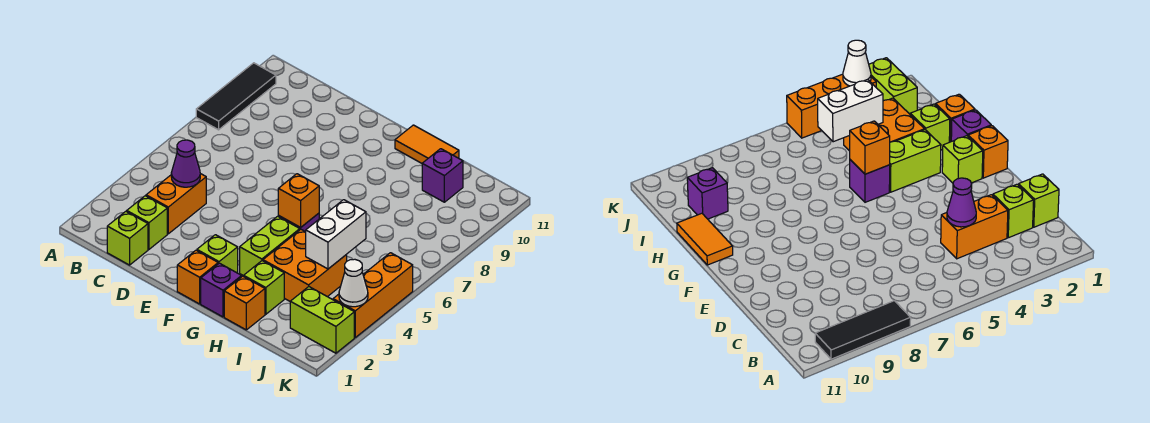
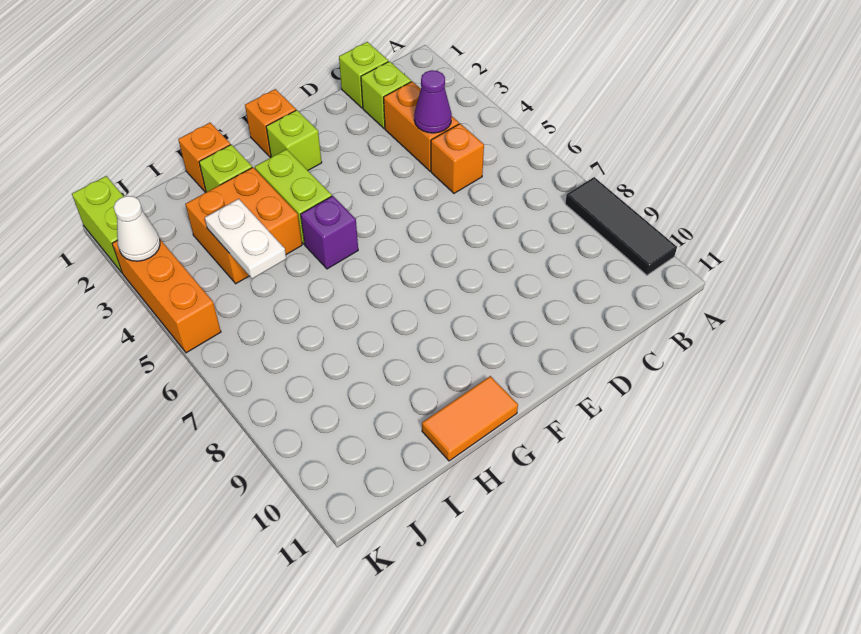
purple brick G1 level 1 -> none
orange brick G5 level 2 -> orange brick C5 level 1
white brick I4:I5 level 2 -> white plate I4:I5 level 2
purple brick I10 level 1 -> none
lime brick J2:K2 level 1 -> lime brick K1:K2 level 1

